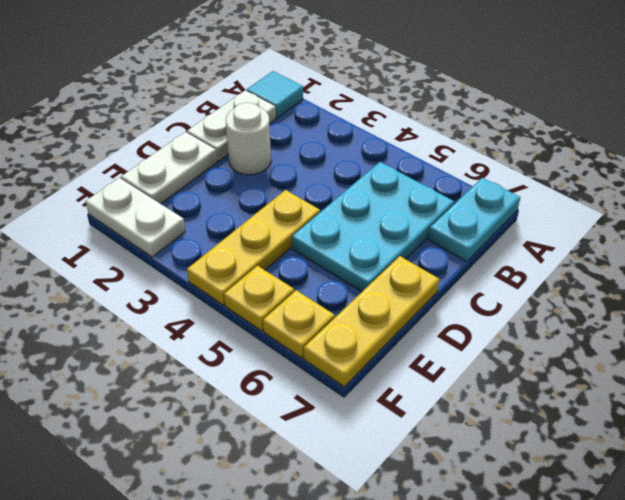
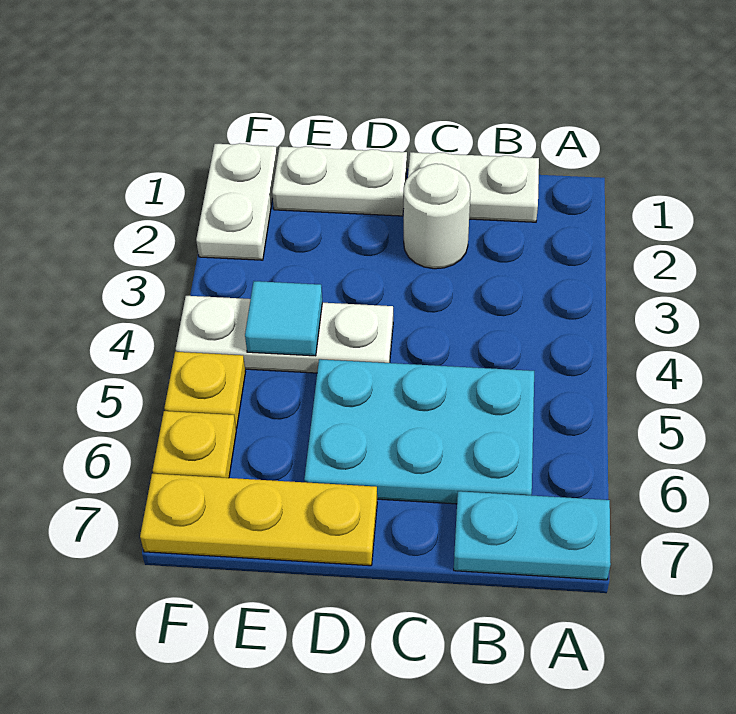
cyan tile A1 level 1 -> cyan tile E4 level 2
yellow plate D4:F4 level 1 -> white plate D4:F4 level 1

